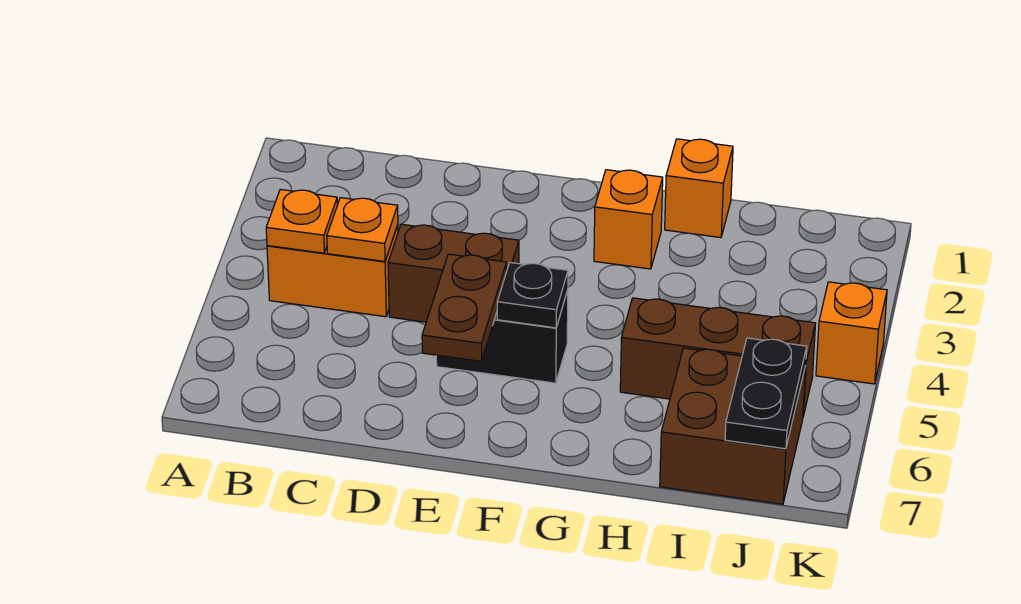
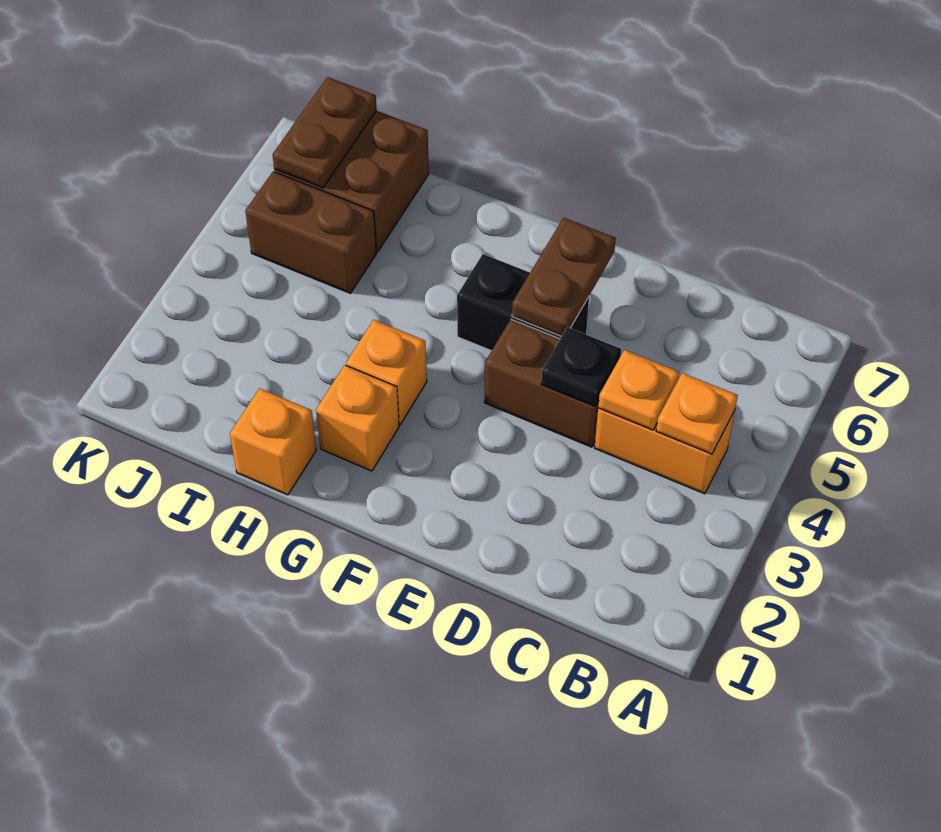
black plate F5 level 2 -> black plate D4 level 2
brown brick H5:J5 level 1 -> brown brick I5:J5 level 1
black plate J6:J7 level 2 -> brown plate J6:J7 level 2
orange brick K4 level 1 -> orange brick G3 level 1

